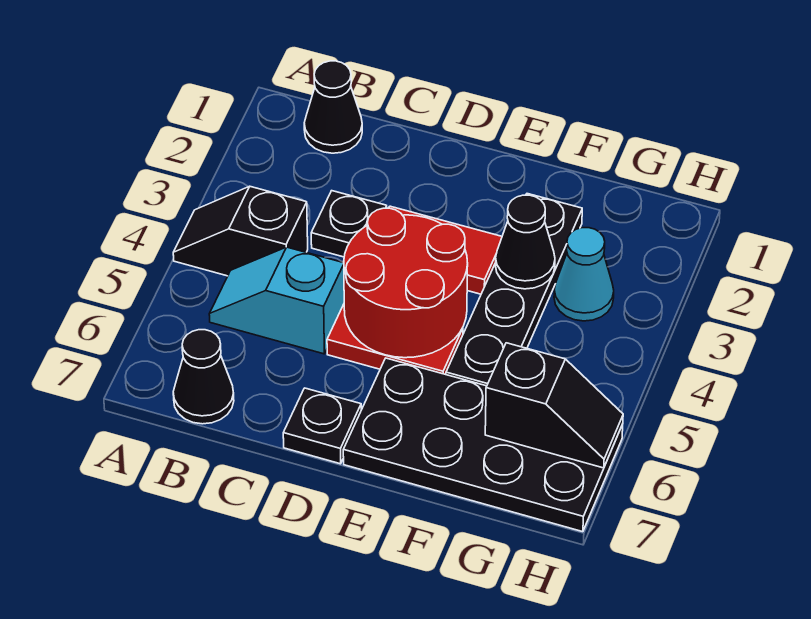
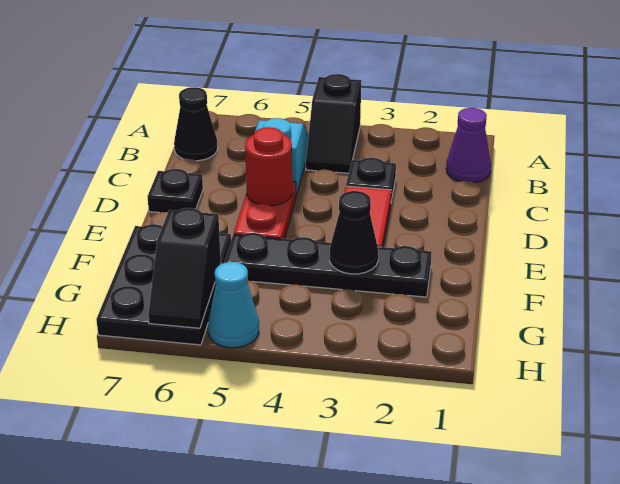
black slope A4:B4 level 1 top B -> black slope A4:B4 level 1 top A
black cone B1 level 1 -> purple cone B1 level 1
red round brick D4:E5 level 2 -> red round brick D5 level 2
black plate E6:H7 level 1 -> black plate F6:H7 level 1
cyan cone G3 level 1 -> cyan cone H5 level 1

